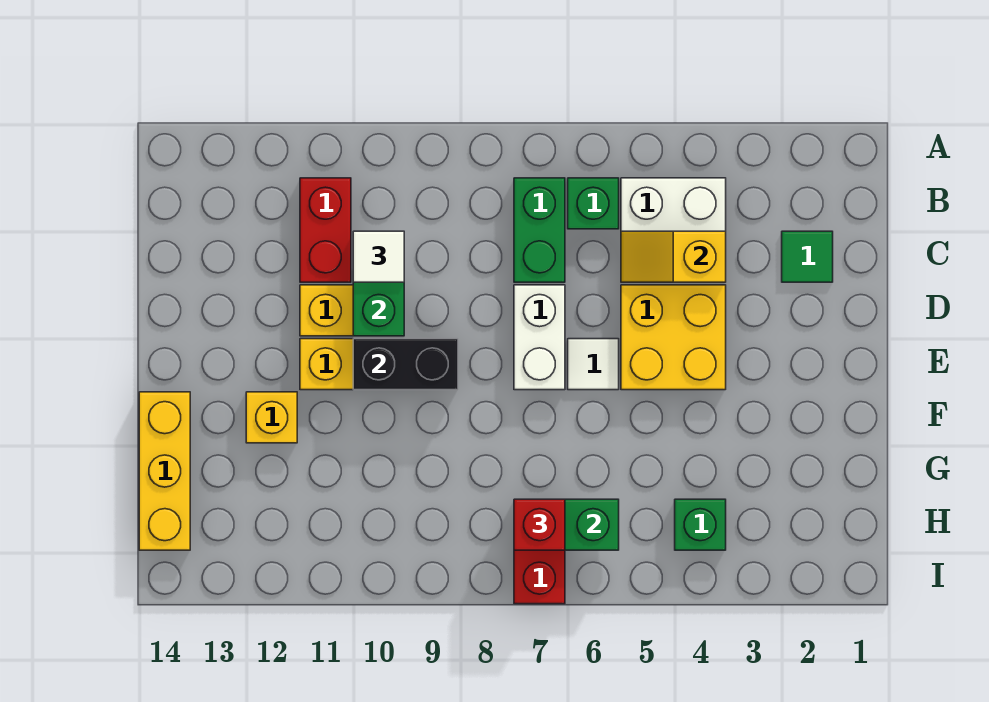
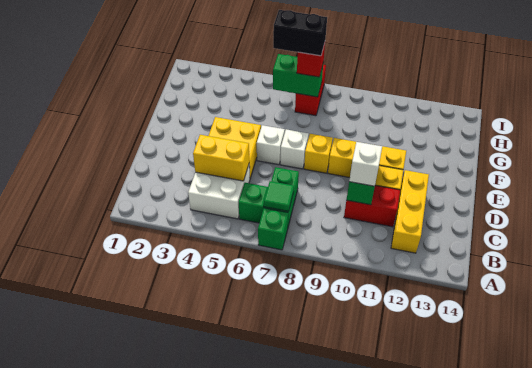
red brick B11:C11 level 1 -> red brick C10:C11 level 1
green tile C2 level 1 -> green tile B7 level 2
yellow slope C4:C5 level 2 top 4 -> yellow brick C4:C5 level 2
white tile C10 level 3 -> white brick C10 level 3
white brick D7:E7 level 1 -> white brick E7 level 1
white tile E6 level 1 -> white brick E6 level 1
black brick E9:E10 level 2 -> black brick H6:H7 level 4
yellow brick F12 level 1 -> yellow brick E8 level 1
yellow brick F14:H14 level 1 -> yellow brick B12:D12 level 1
green brick H4 level 1 -> green brick A7 level 1

